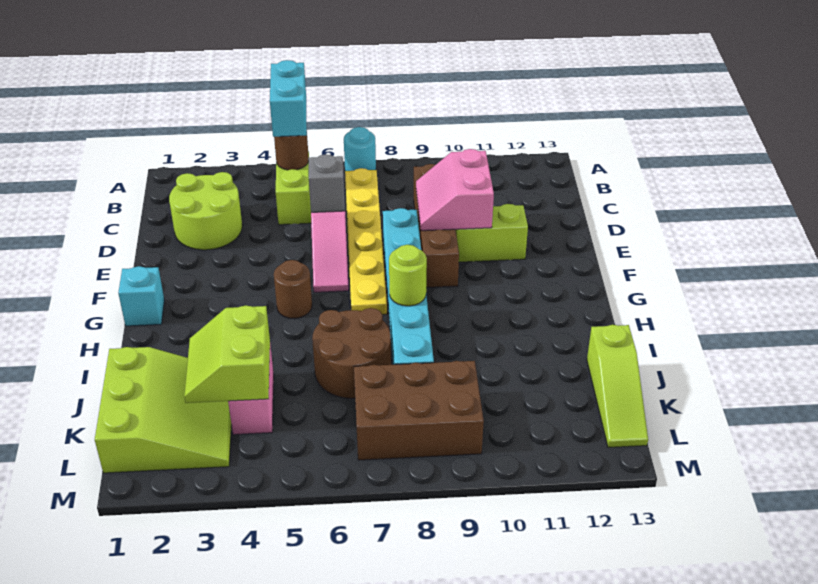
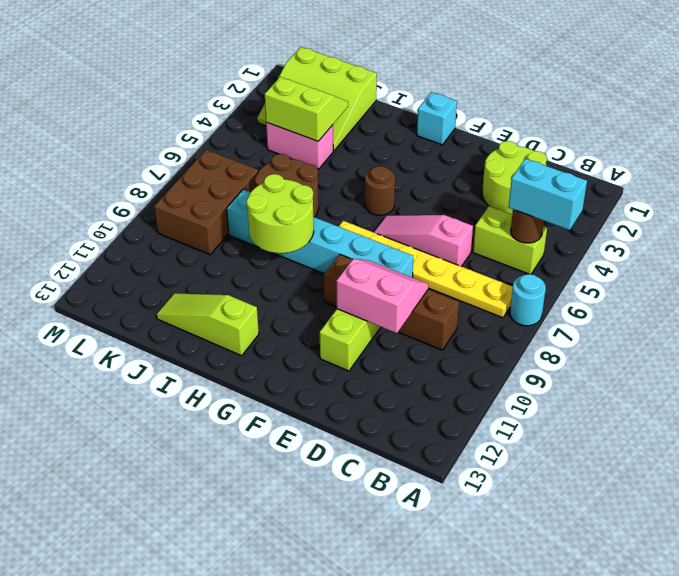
grey brick D6 level 2 -> none
lime round brick H8 level 2 -> lime round brick H8:I9 level 2
lime slope J13:L13 level 1 top J -> lime slope H12:J12 level 1 top H

